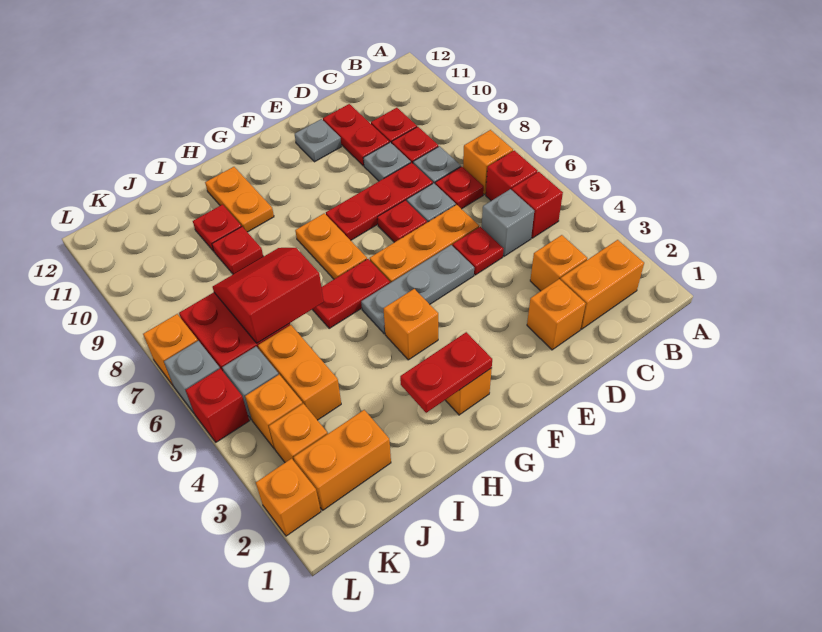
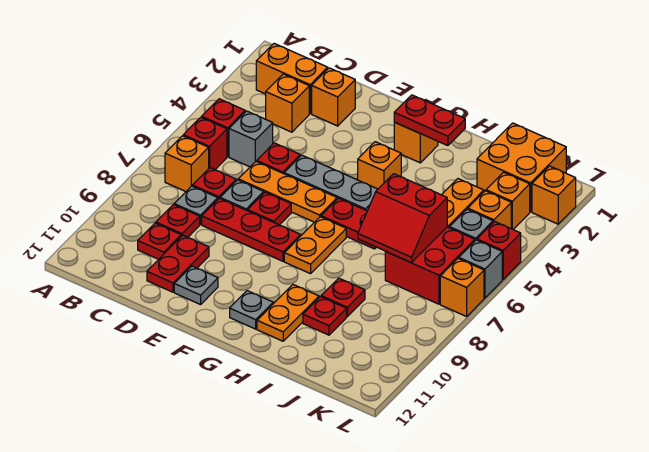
grey plate D9 level 1 -> grey plate G11 level 1
orange brick J2:K2 level 1 -> orange brick J1:K2 level 1

